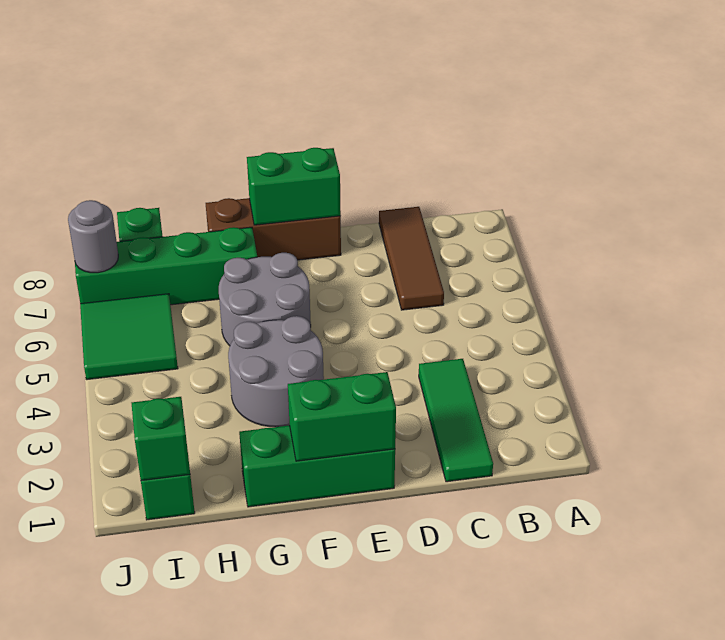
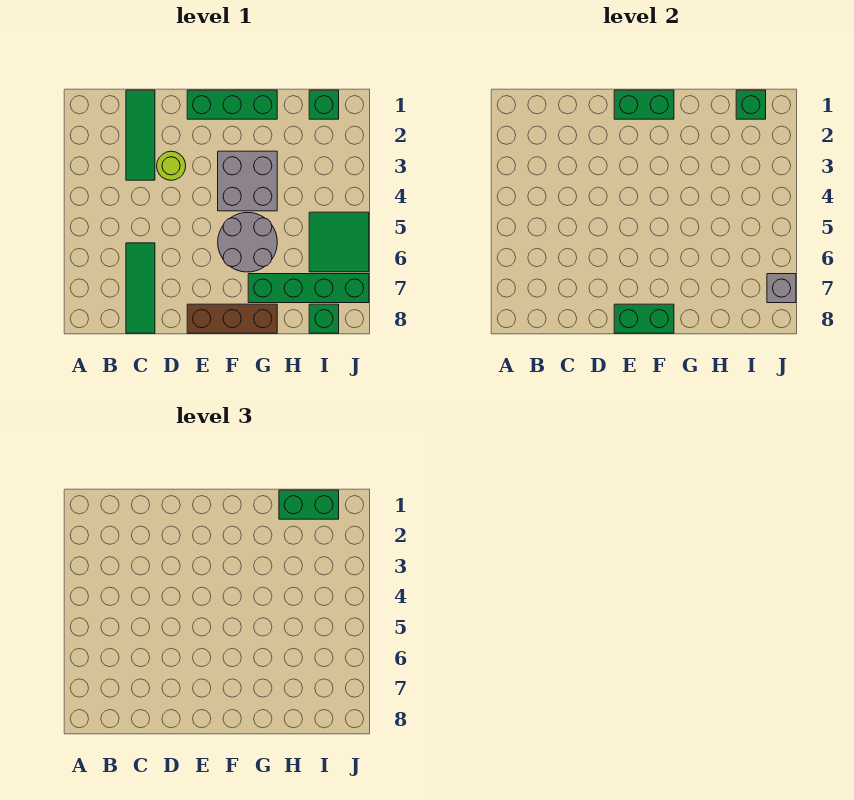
brown tile C6:C8 level 1 -> green tile C6:C8 level 1
none -> lime round brick D3 level 1
grey round brick F3:G4 level 1 -> grey brick F3:G4 level 1
none -> green brick H1:I1 level 3
grey round brick J7 level 2 -> grey brick J7 level 2

